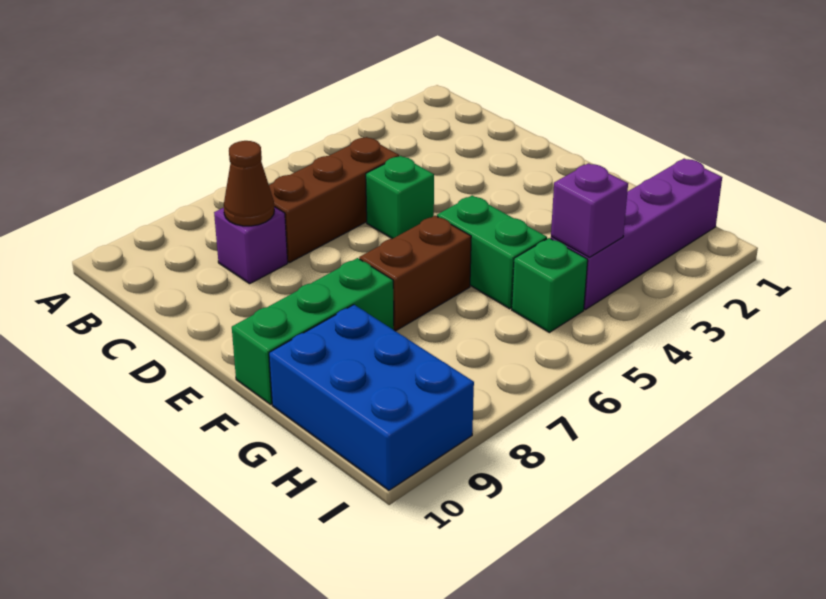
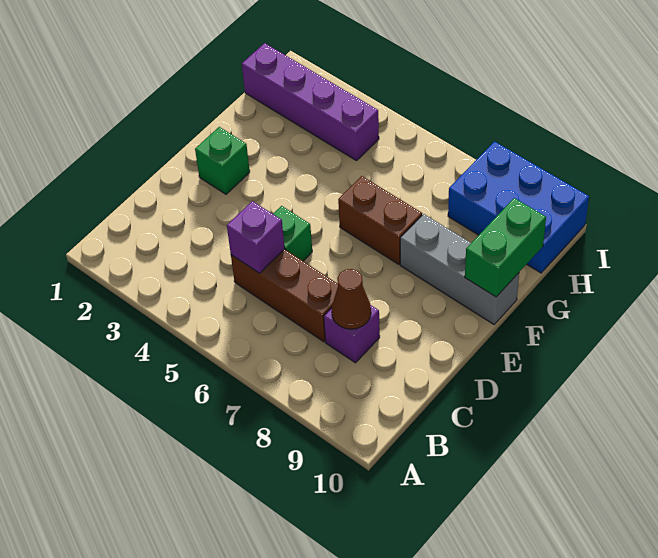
green brick F5:G5 level 1 -> green brick F10:G10 level 2
green brick F8:F10 level 1 -> grey brick F8:F10 level 1
blue brick G9:I10 level 1 -> blue brick H8:I10 level 1
purple brick H4 level 2 -> purple brick C5 level 2
green brick H5 level 1 -> green brick E2 level 1

